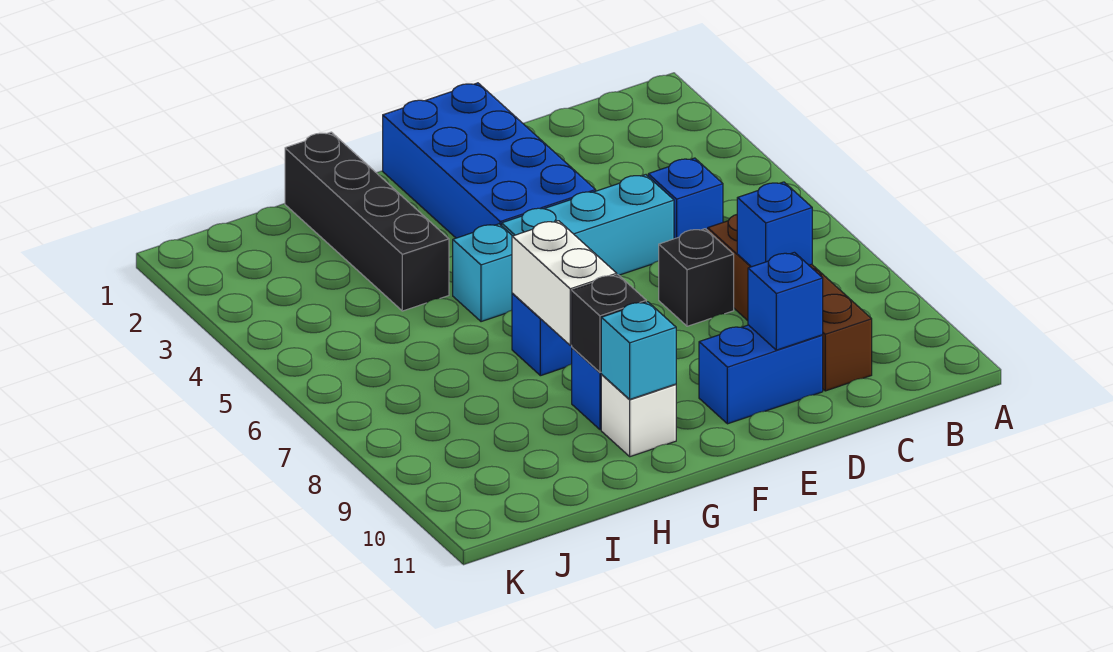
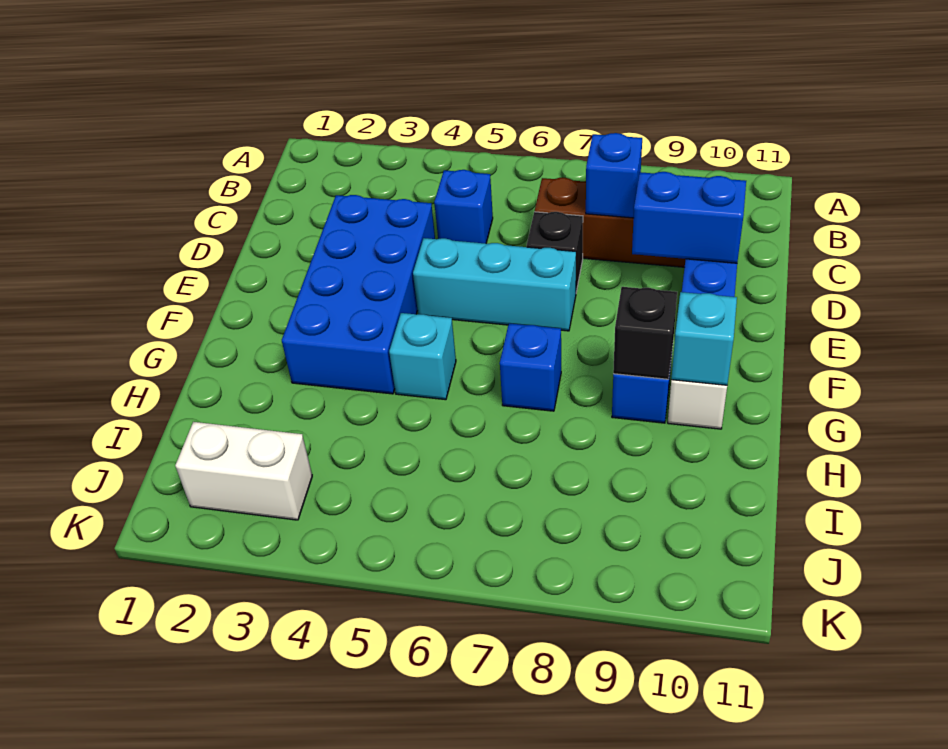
cyan brick D5:F5 level 1 -> cyan brick E5:E7 level 1
blue brick D10 level 2 -> blue brick D9:D10 level 2
blue brick E1:F4 level 1 -> blue brick D3:G4 level 1
white brick G7:G8 level 2 -> white brick J2:J3 level 1
black brick H1:H4 level 1 -> none

